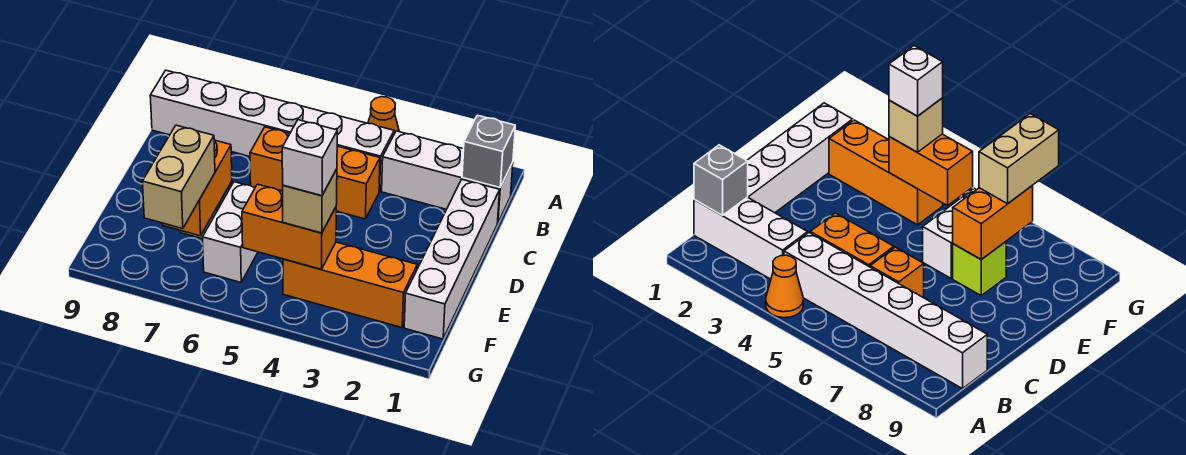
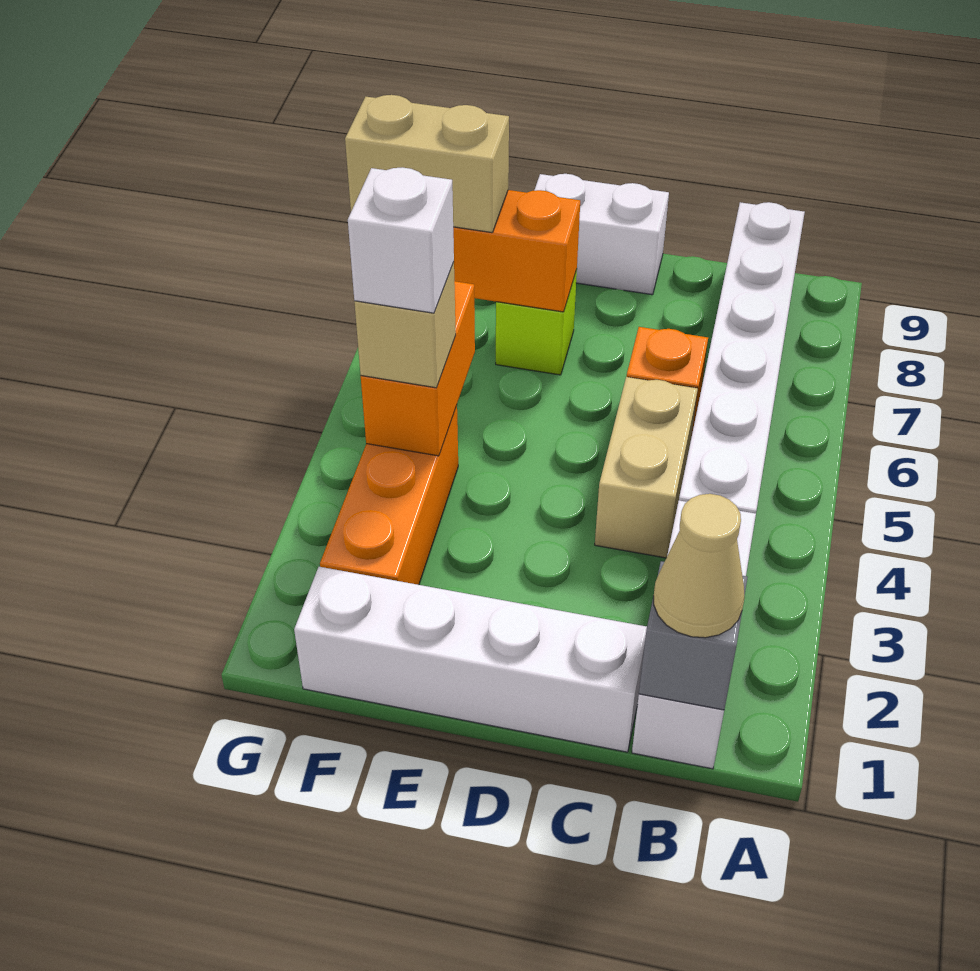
orange cone A4 level 1 -> none
none -> tan cone B1 level 3
orange brick C4:C5 level 1 -> tan brick C4:C5 level 1
white brick E6:F6 level 1 -> white brick D9:E9 level 1

